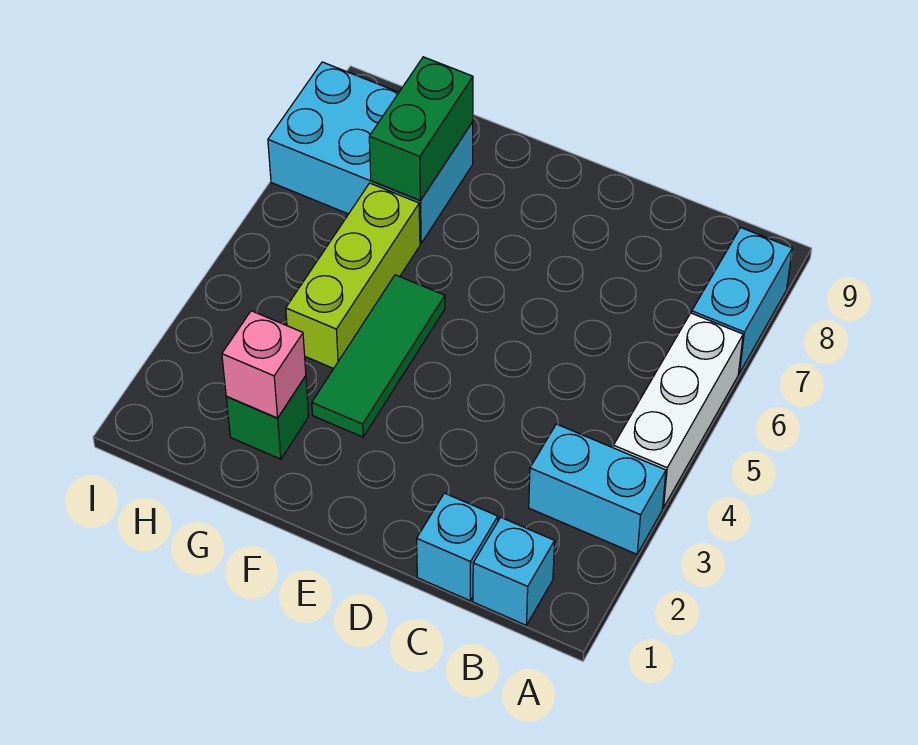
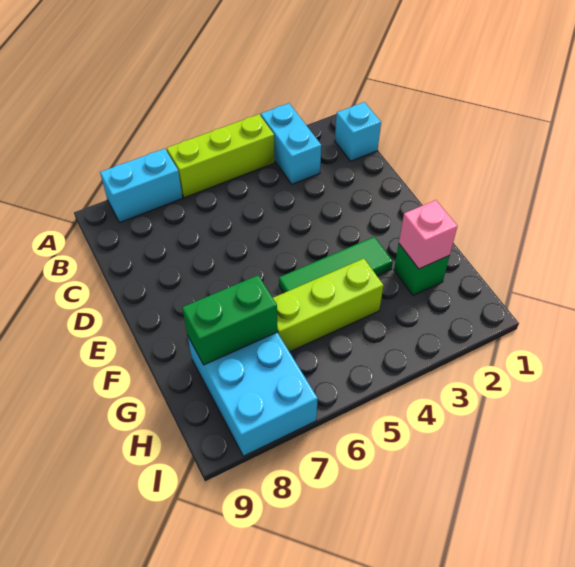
white brick A4:A6 level 1 -> lime brick A4:A6 level 1
cyan brick C1 level 1 -> none

